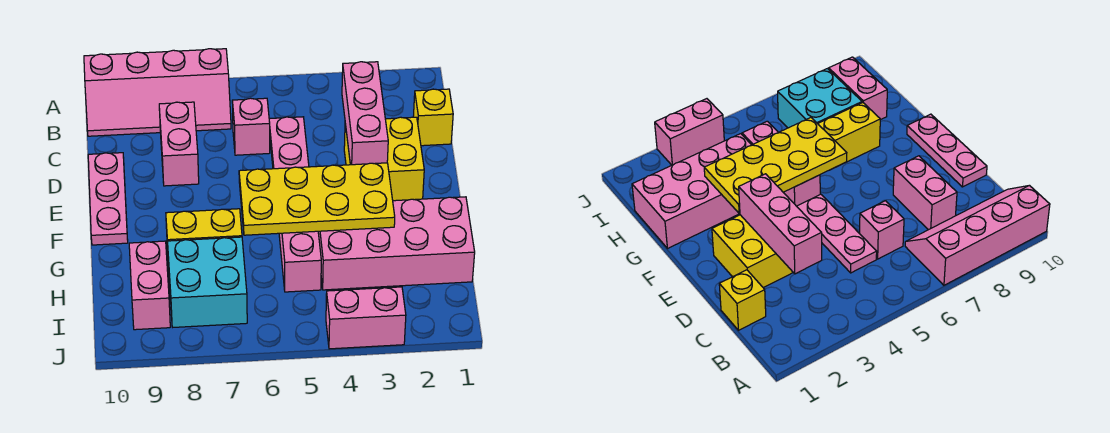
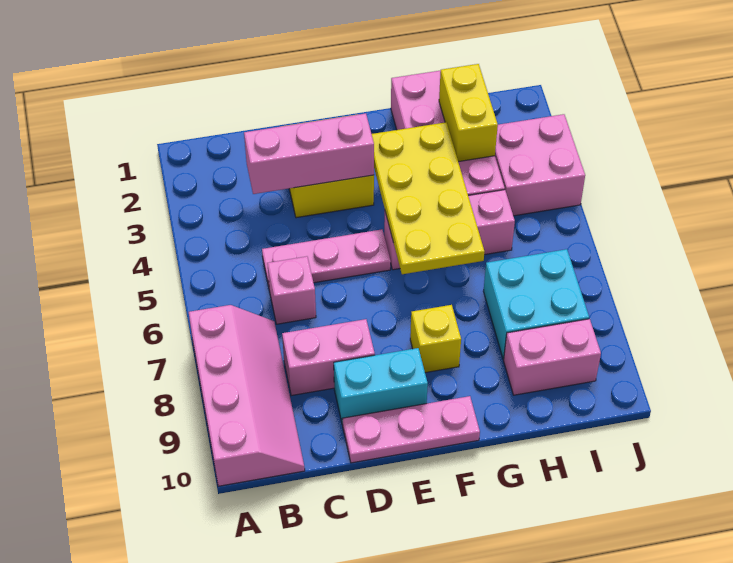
yellow brick C1 level 1 -> yellow brick F8 level 1
none -> cyan brick D9:E9 level 1
yellow brick G7:G8 level 1 -> yellow brick H2:H3 level 2
pink brick J3:J4 level 1 -> pink brick I3:J4 level 1

